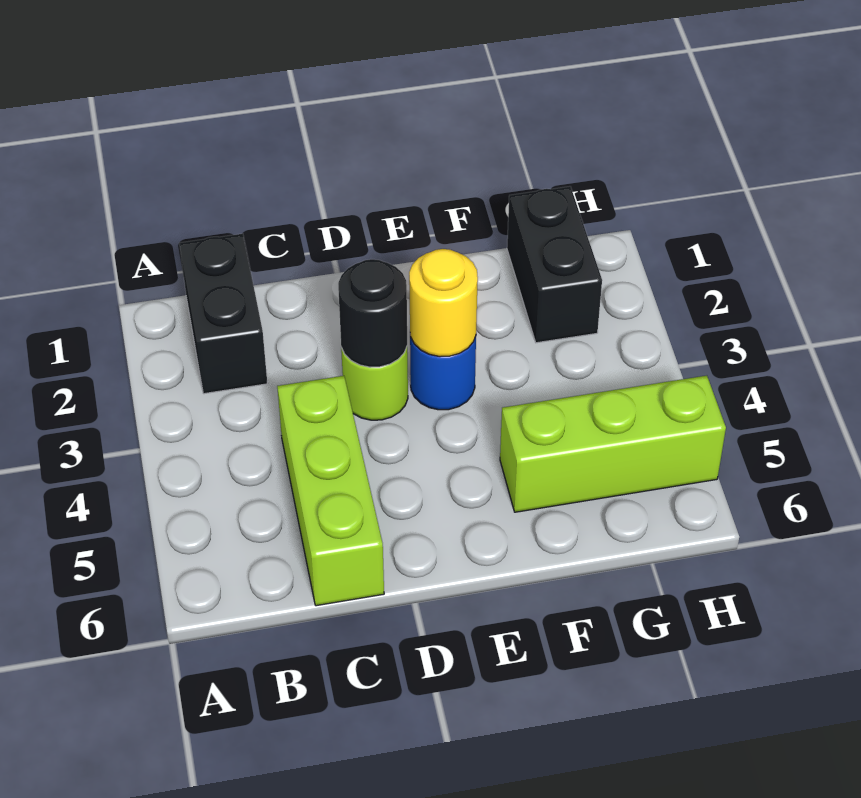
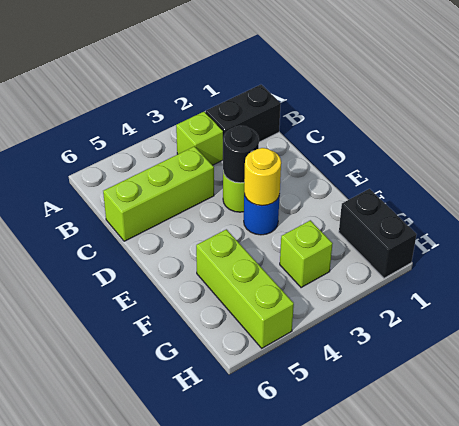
none -> lime brick B3 level 1
black brick G1:G2 level 1 -> black brick G1:H1 level 1
none -> lime brick G3 level 1

